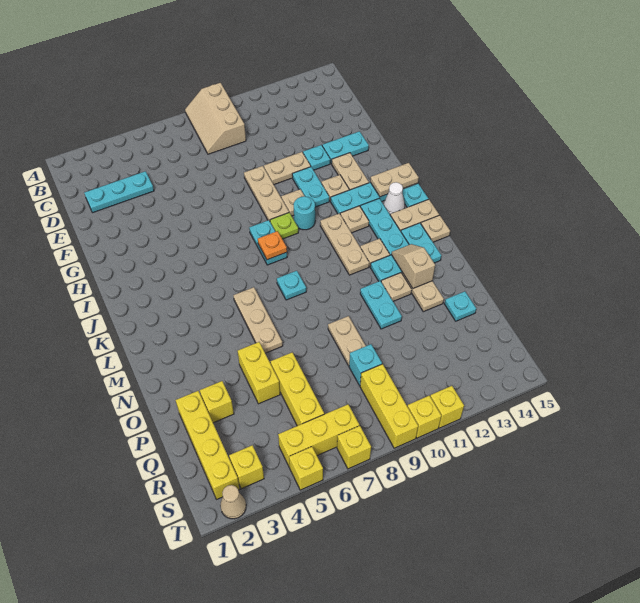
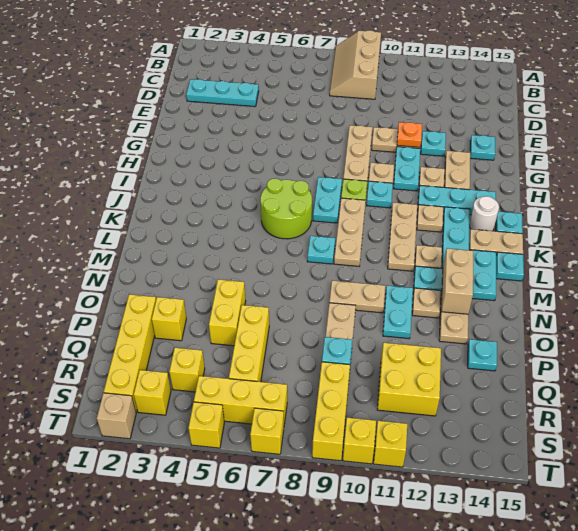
cyan plate F13:F14 level 1 -> cyan plate F14 level 1
cyan round brick I10 level 1 -> cyan plate I10 level 1
tan plate I14:I15 level 2 -> tan plate N9:N10 level 1
none -> lime round brick J6:K7 level 1
orange plate J8 level 2 -> orange plate F11 level 2
white cone J14 level 1 -> white round brick J14 level 1
tan plate L6:N6 level 1 -> tan plate J9:L9 level 1
tan plate L15 level 1 -> cyan plate L15 level 1
tan slope M13:N13 level 2 top N -> tan brick M13:N13 level 2
none -> yellow brick Q11:R12 level 1
none -> yellow brick R4 level 1
tan cone T2 level 1 -> tan brick T2 level 1

